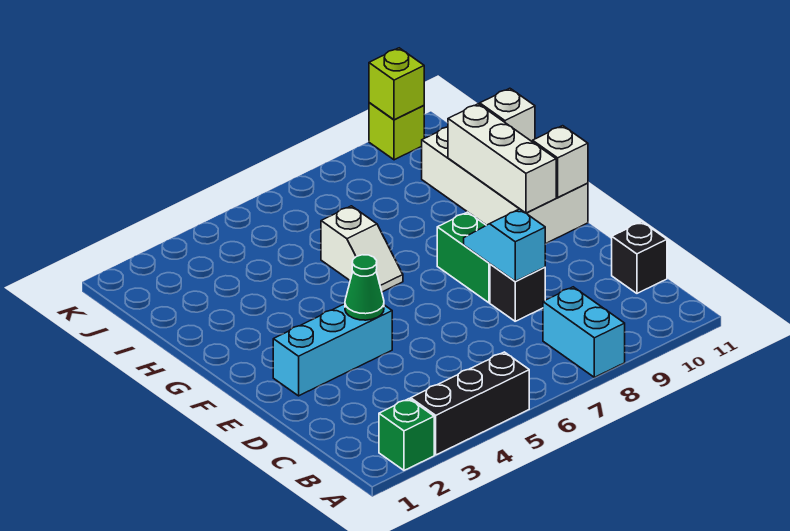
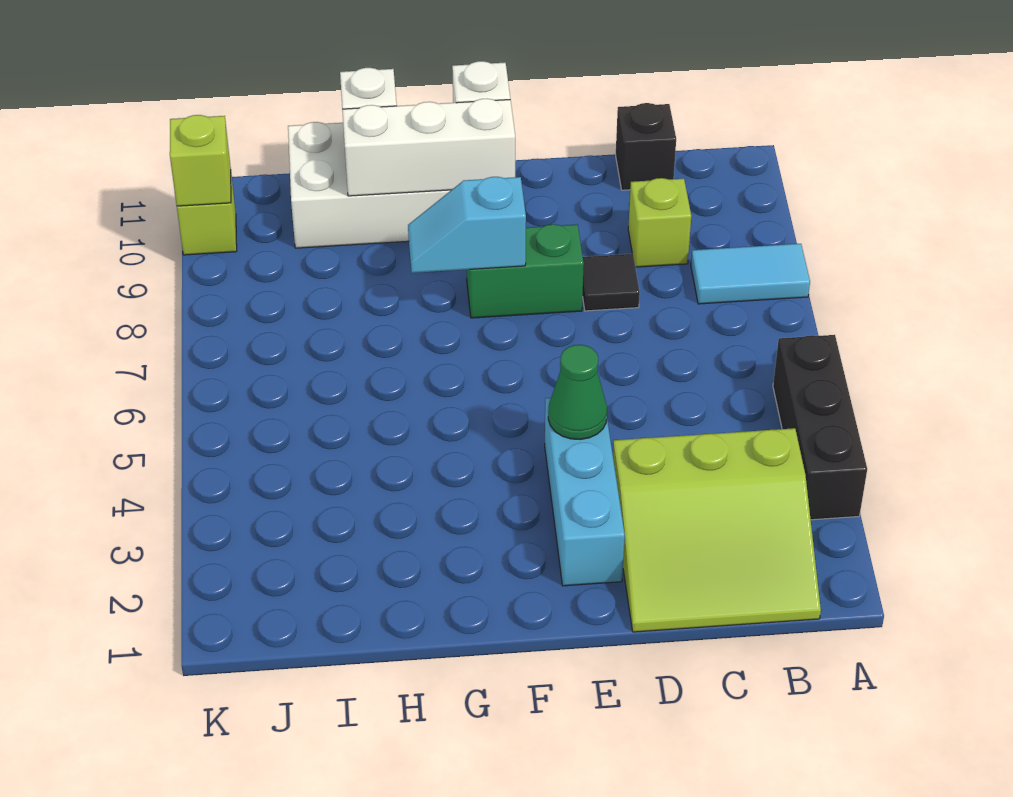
green brick A2 level 1 -> none
cyan brick A8:B8 level 1 -> cyan tile A8:B8 level 1
none -> lime slope B1:D3 level 1 top 3
none -> lime brick C9 level 1
black brick D8 level 1 -> black tile D8 level 1
cyan slope D8:E8 level 2 top D -> cyan slope F8:G8 level 2 top F
white slope G6:H6 level 1 top H -> none

